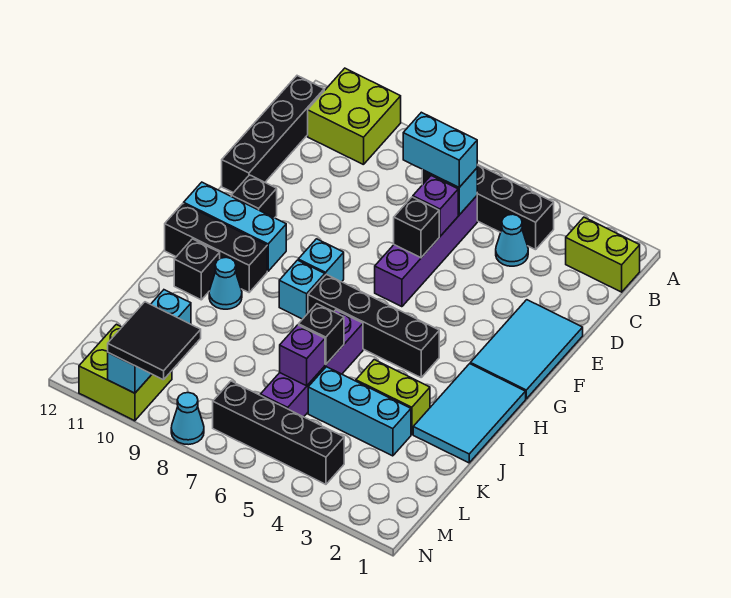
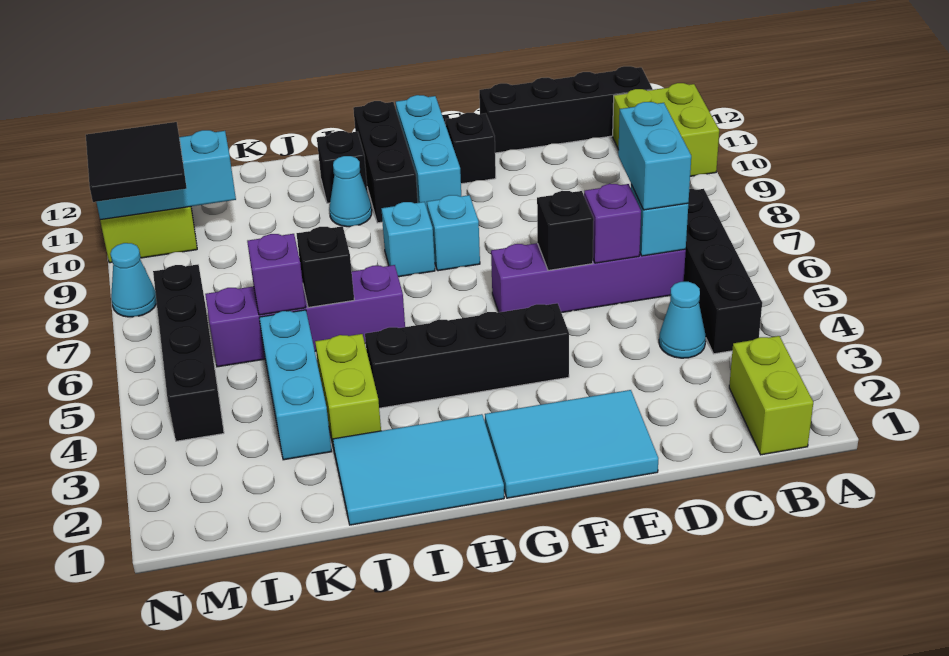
black brick H4:H7 level 1 -> black brick F4:I4 level 1

